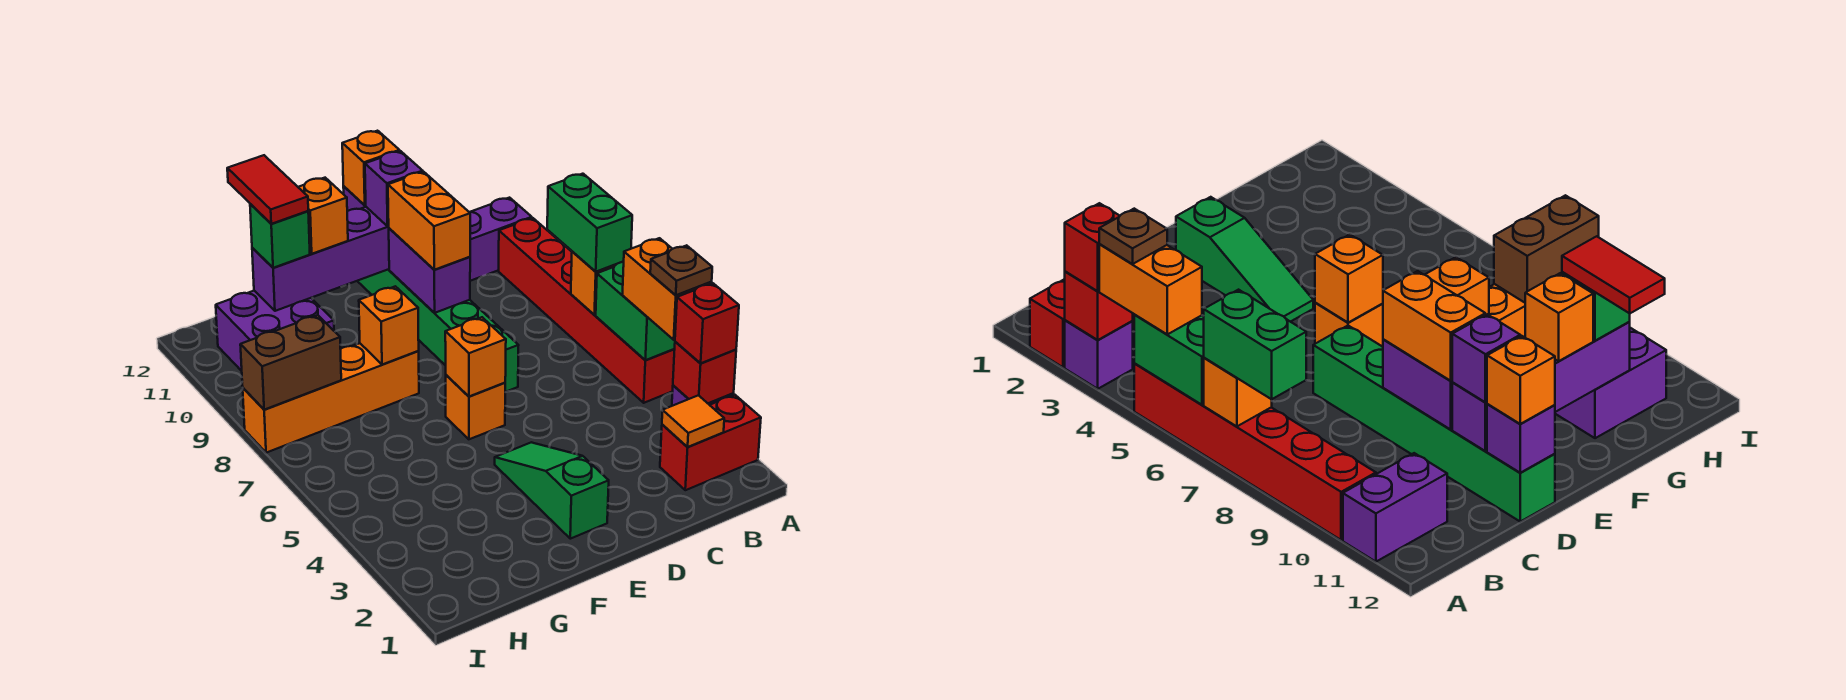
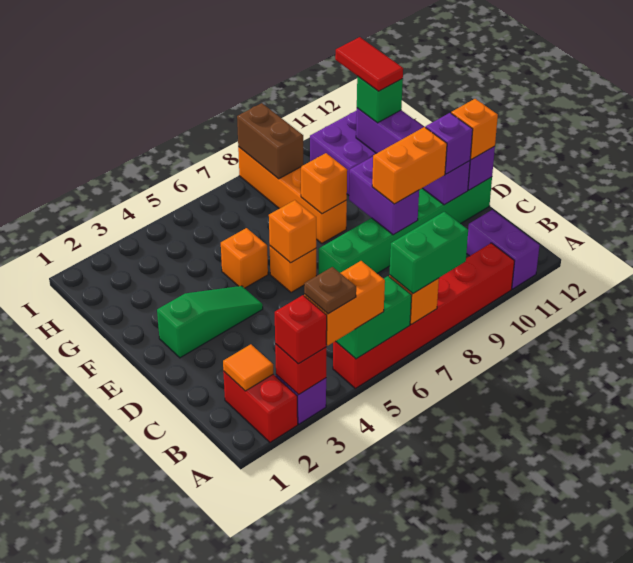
purple brick D9:D10 level 2 -> purple brick D9:E9 level 2
orange brick F11 level 3 -> orange brick F5 level 1
red tile G11:G12 level 4 -> red tile G11:H11 level 4

